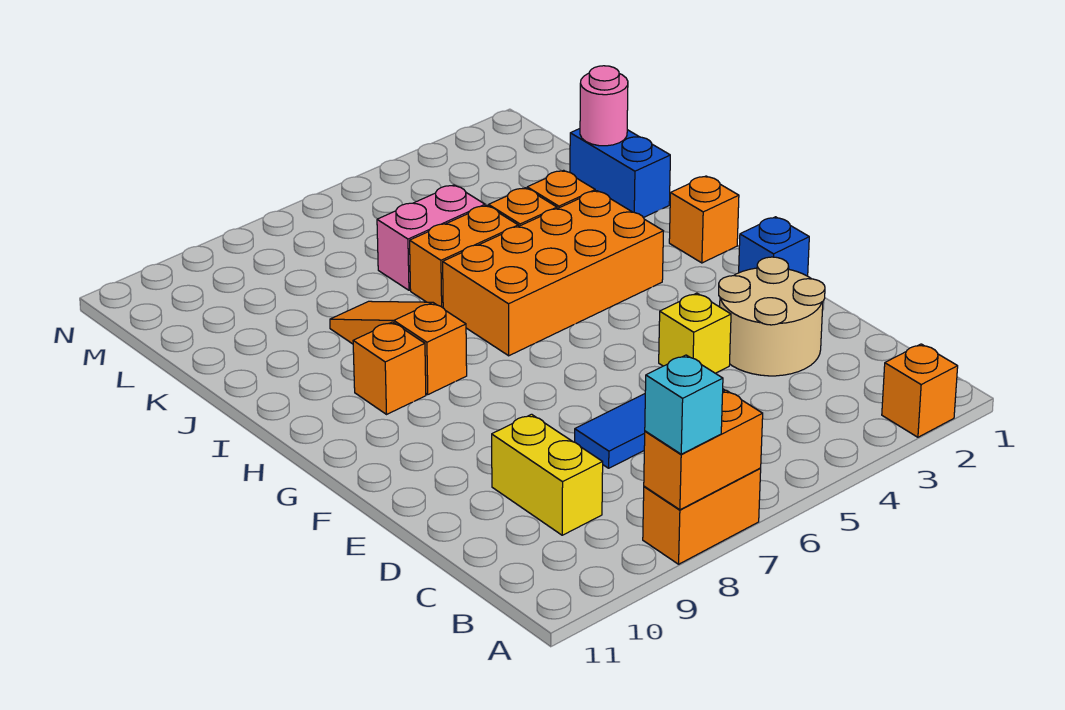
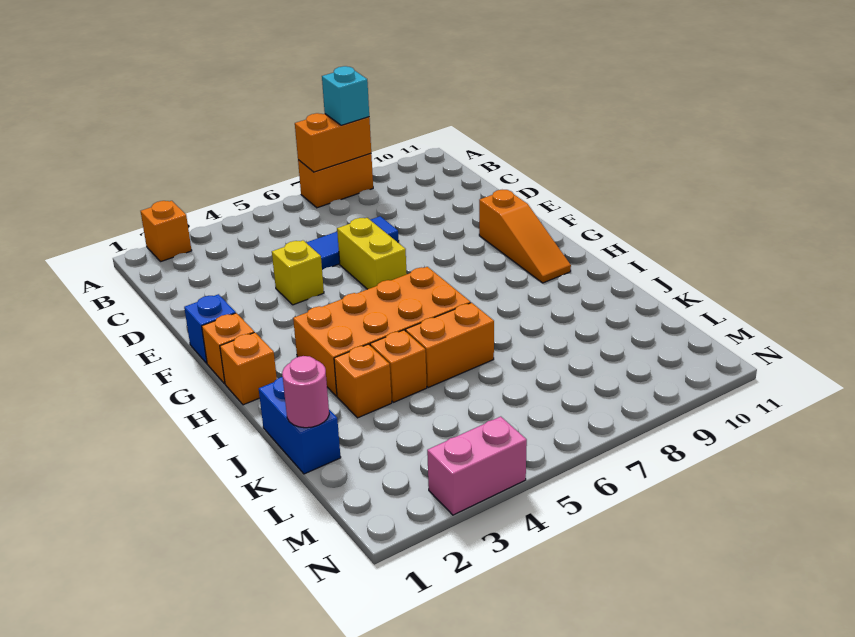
yellow brick C9:D9 level 1 -> yellow brick E6:F6 level 1
tan round brick D2:E3 level 1 -> none
orange slope H8:J8 level 1 top H -> orange slope F10:H10 level 1 top F
orange brick H9 level 1 -> orange brick G1 level 1
pink brick K5:K6 level 1 -> pink brick N3:N4 level 1

